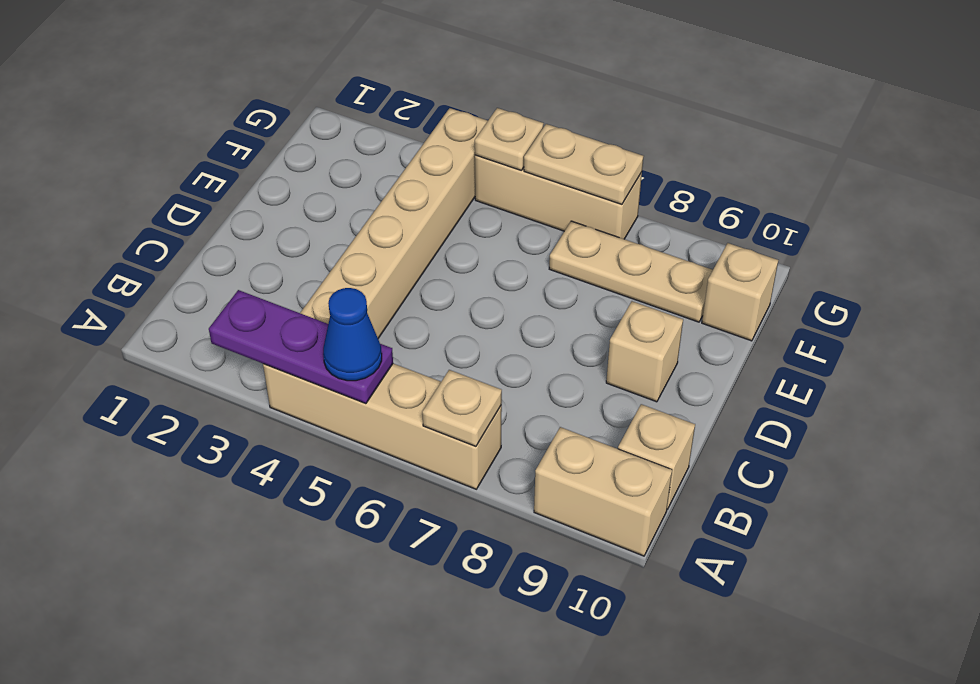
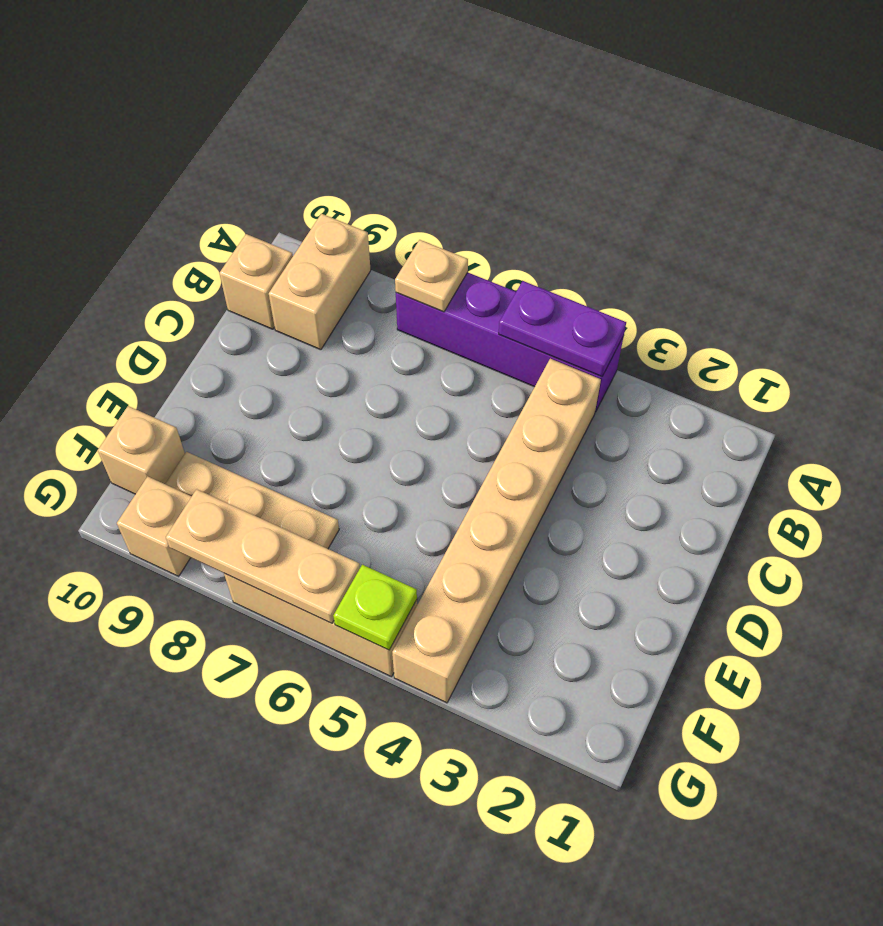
purple plate A3:A5 level 2 -> purple plate A4:A5 level 2
tan brick A4:A7 level 1 -> purple brick A4:A7 level 1
blue cone A5 level 3 -> none
tan brick A9:A10 level 1 -> tan brick A9:B9 level 1
tan brick D9 level 1 -> tan brick G9 level 1
tan plate G5 level 2 -> lime plate G5 level 2
tan plate G6:G7 level 2 -> tan plate G6:G8 level 2

